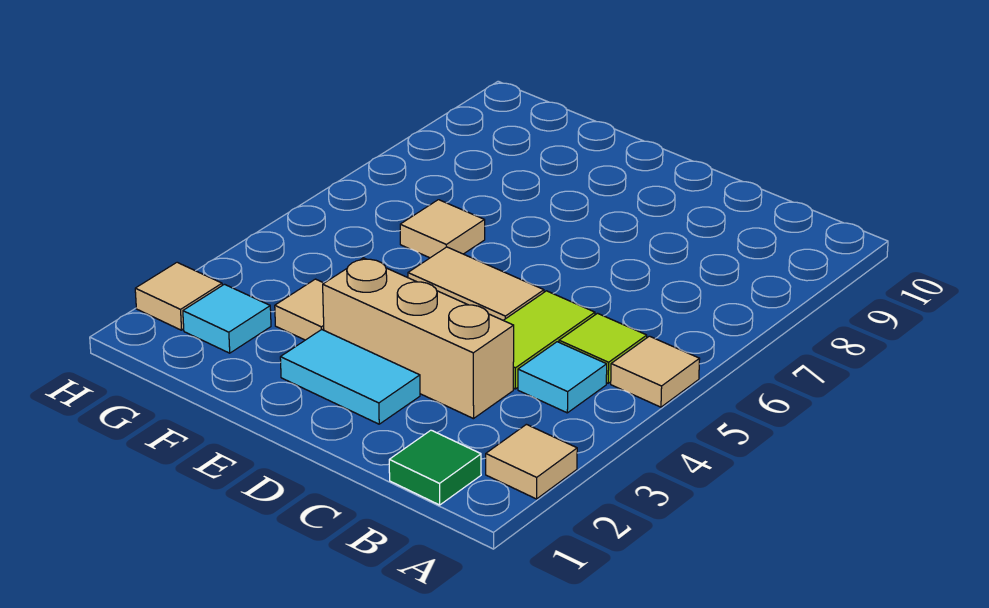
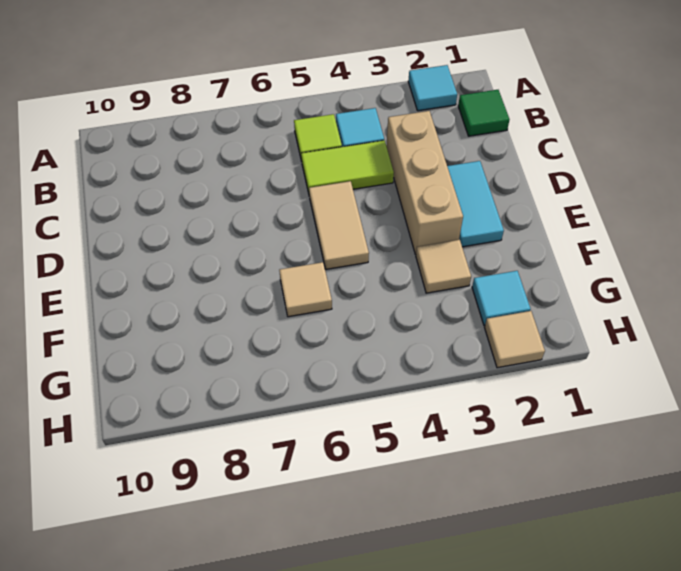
tan tile A2 level 1 -> cyan tile A2 level 1
tan tile A5 level 1 -> none

